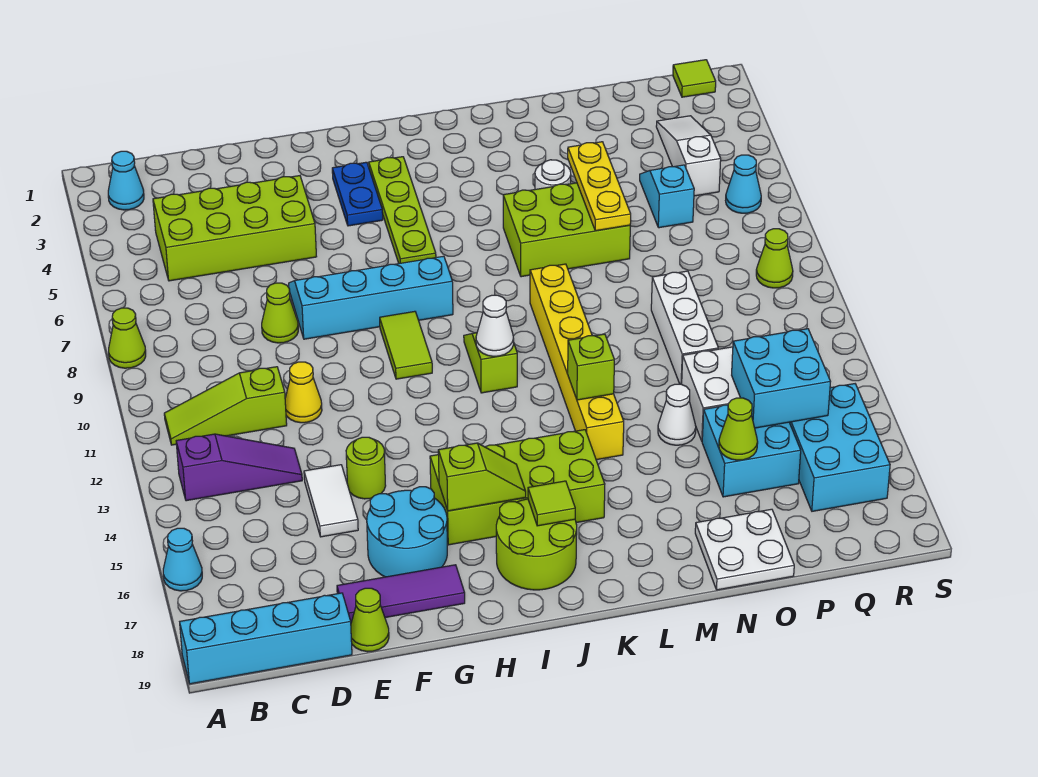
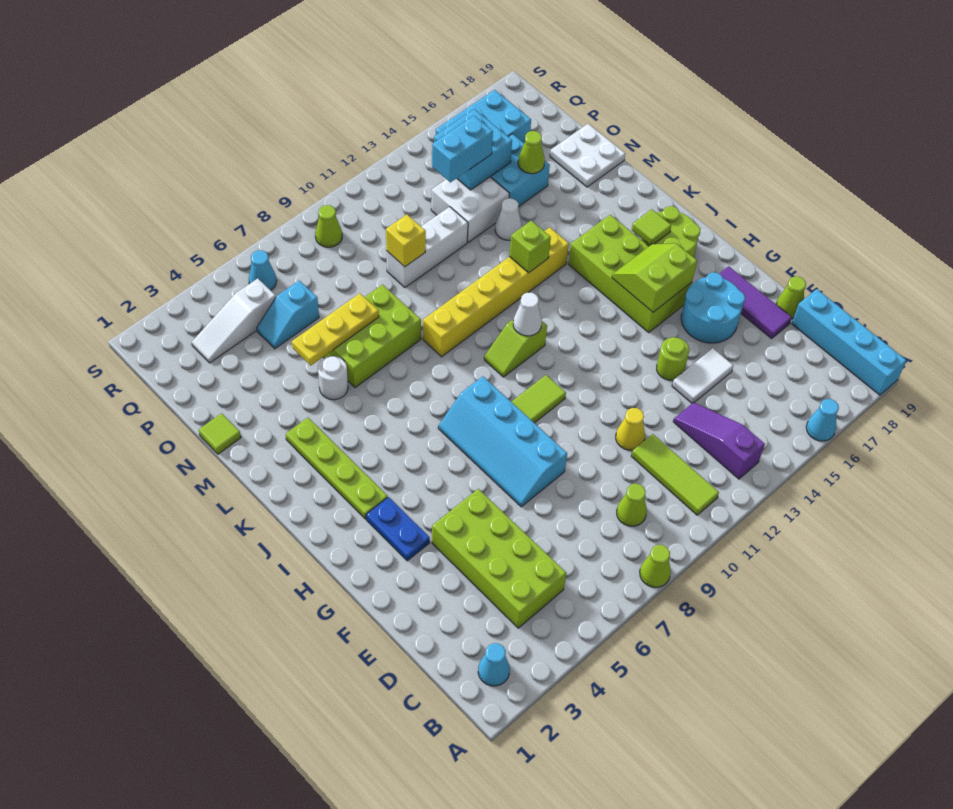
lime slope B11:D11 level 1 top D -> lime tile B11:D11 level 1
lime cone E8 level 1 -> lime cone C9 level 1
blue plate H3:H4 level 1 -> blue plate G3:H3 level 1
lime slope H16:I16 level 2 top H -> lime slope H15:I16 level 2 top H
lime plate I3:I6 level 1 -> lime plate I3:L3 level 1
lime brick L6:N7 level 1 -> lime brick M6:N8 level 1
none -> yellow brick O10 level 2
none -> cyan brick P13:P14 level 3
lime tile R1 level 1 -> lime tile N1 level 1

